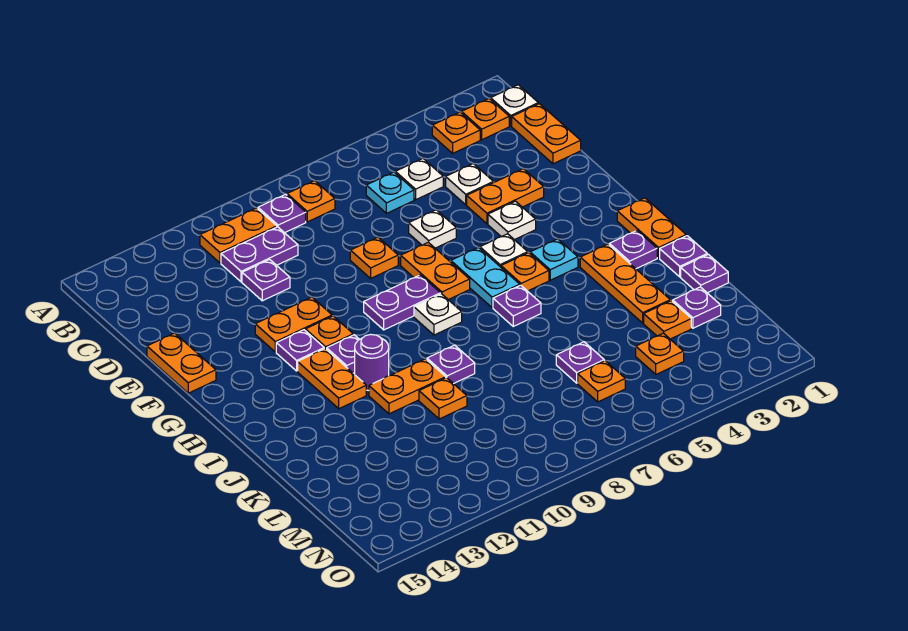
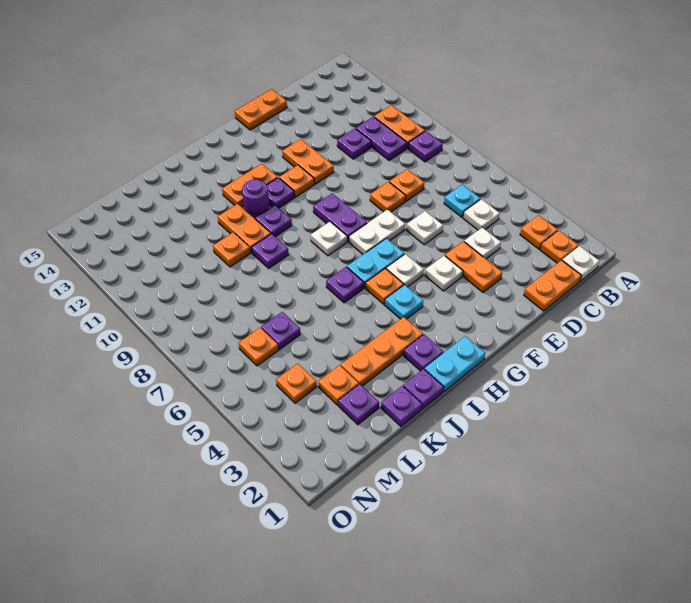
orange plate B8 level 1 -> orange plate D8 level 1
orange plate F7:G7 level 1 -> white plate F7:G7 level 1
purple plate G12 level 1 -> purple plate I10 level 1
orange plate H1:I1 level 1 -> cyan plate H1:I1 level 1

